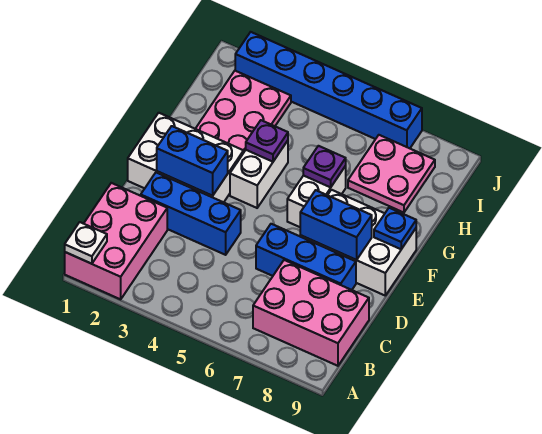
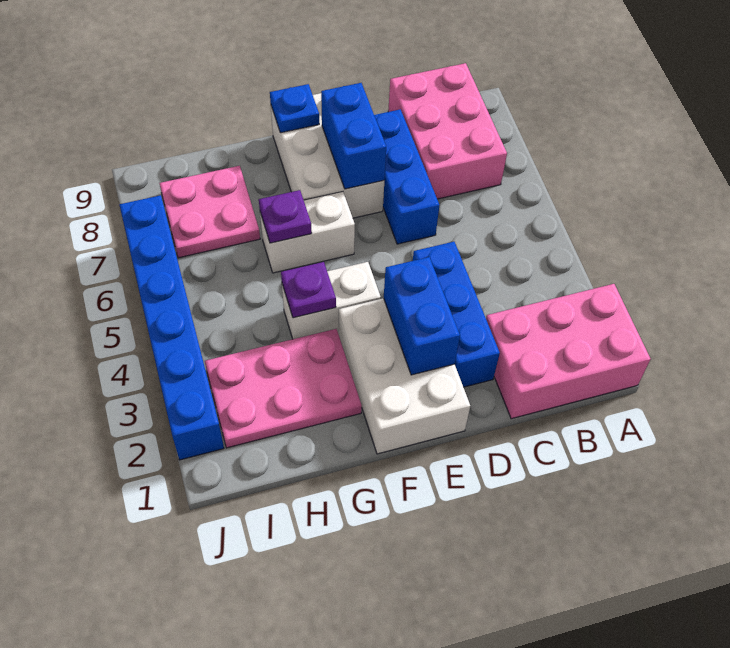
white plate A1 level 2 -> none

